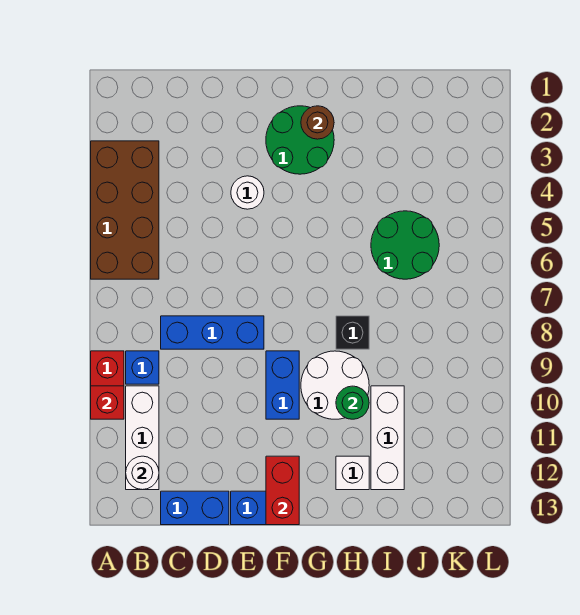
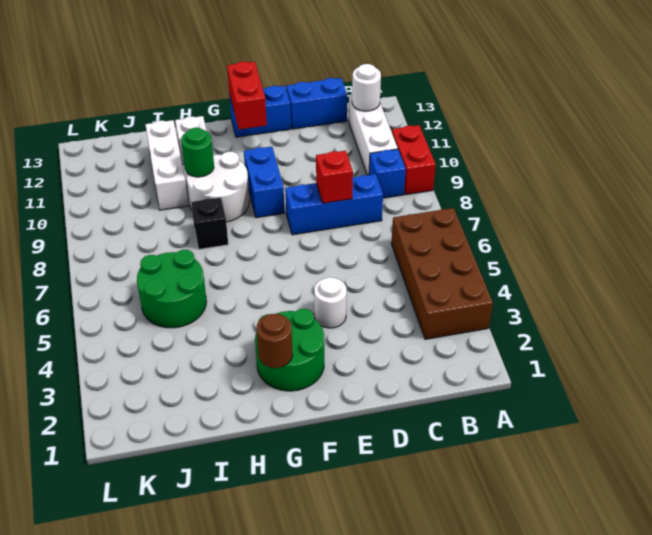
red brick A10 level 2 -> red brick D8 level 2

